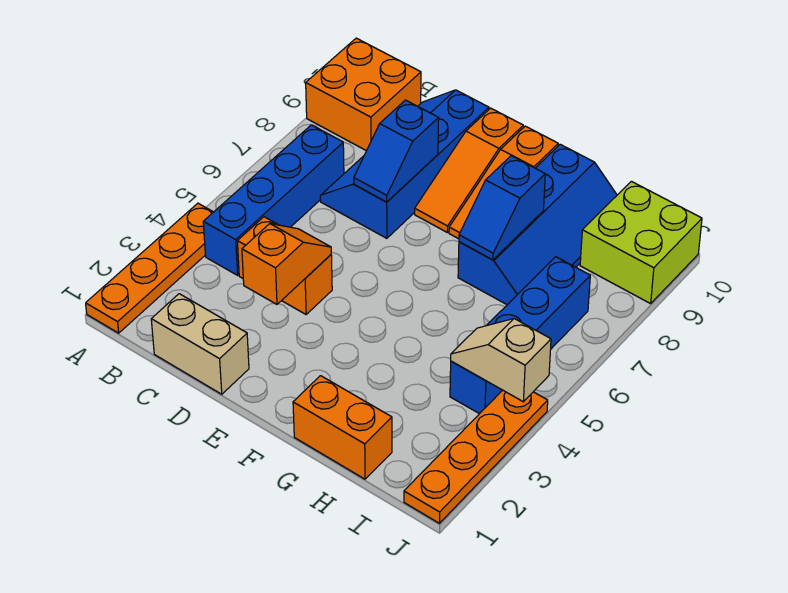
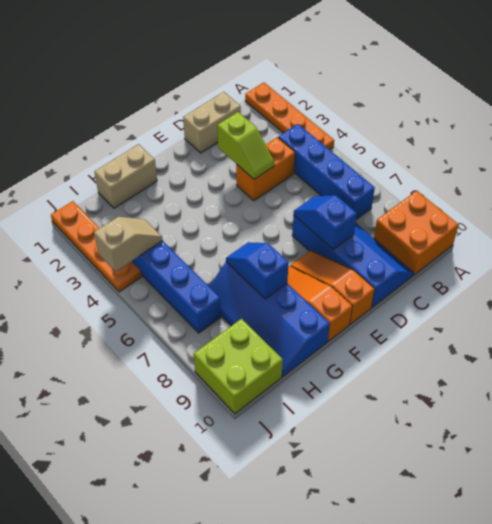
orange slope D3:D4 level 2 top 3 -> lime slope D3:D4 level 2 top 3
orange brick G1:H1 level 1 -> tan brick G1:H1 level 1

